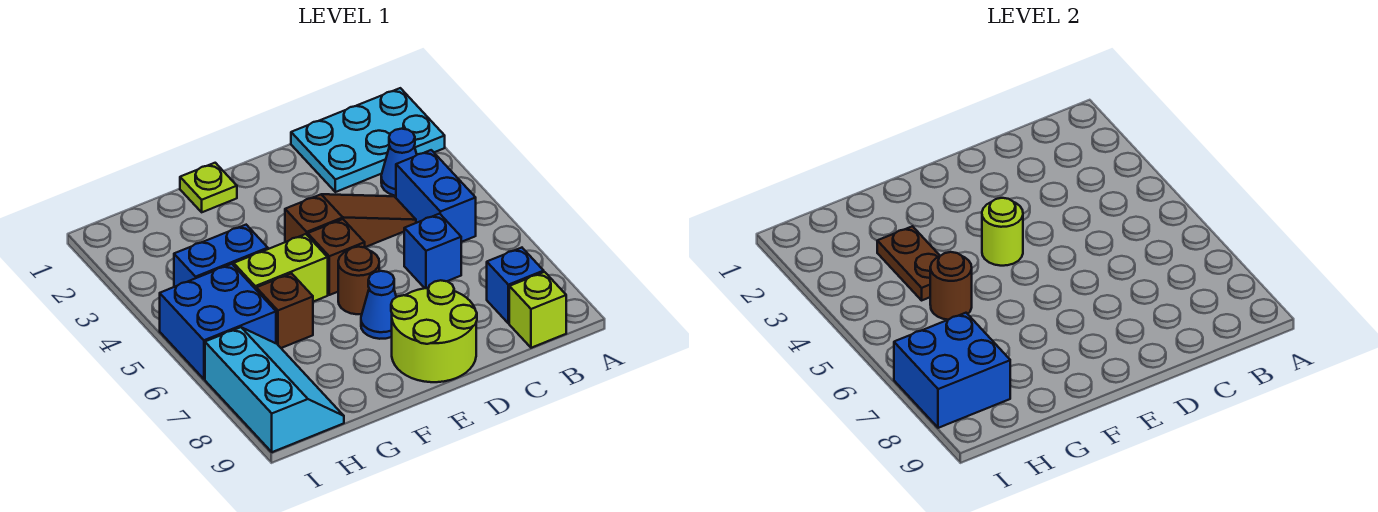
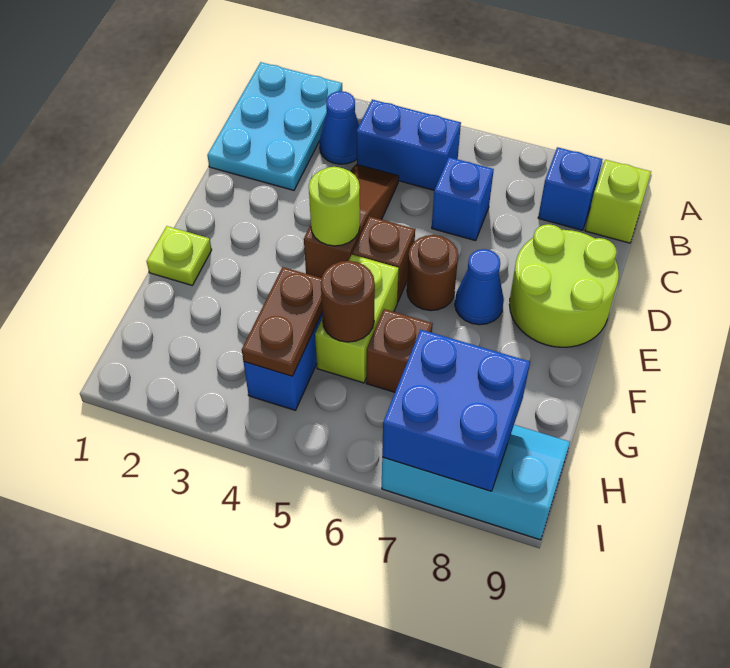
brown plate G3:G4 level 2 -> brown plate G4:H4 level 2
blue brick H5:I6 level 1 -> none

